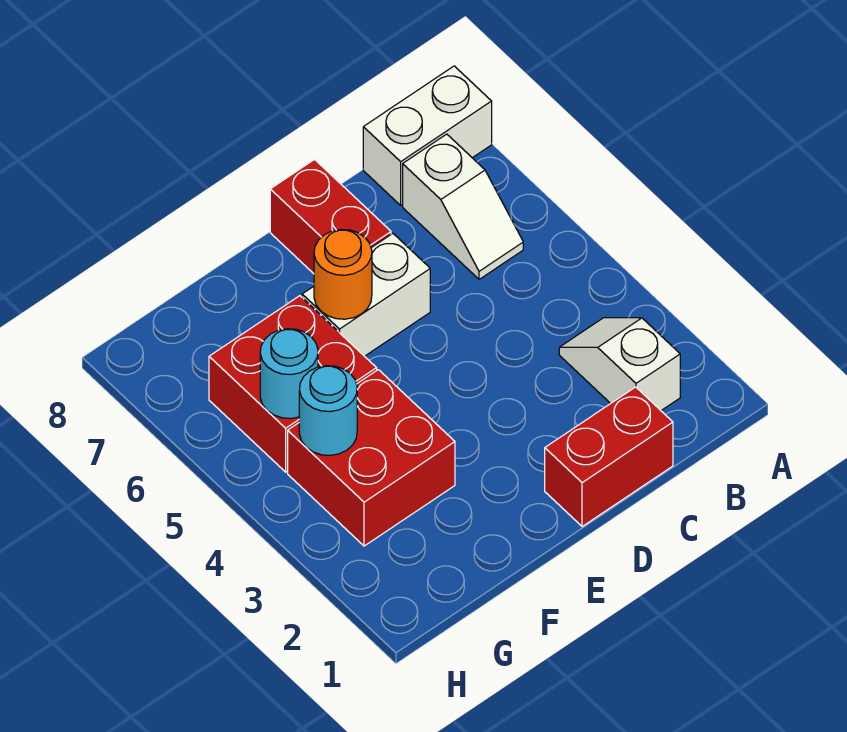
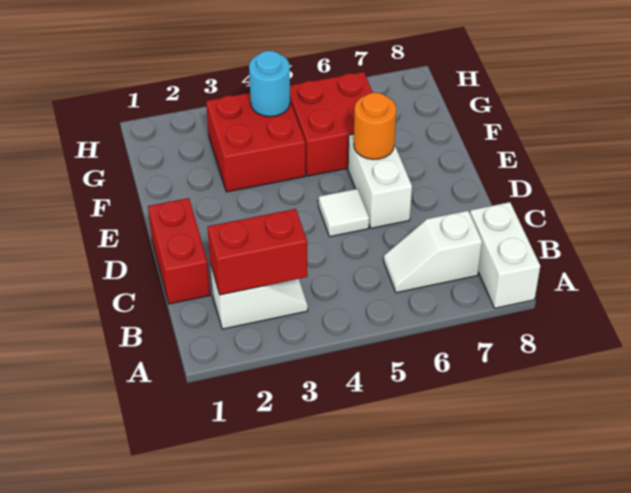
none -> white tile D5 level 1
red brick D7:D8 level 1 -> red brick B2:B3 level 2
cyan round brick G5 level 2 -> none

